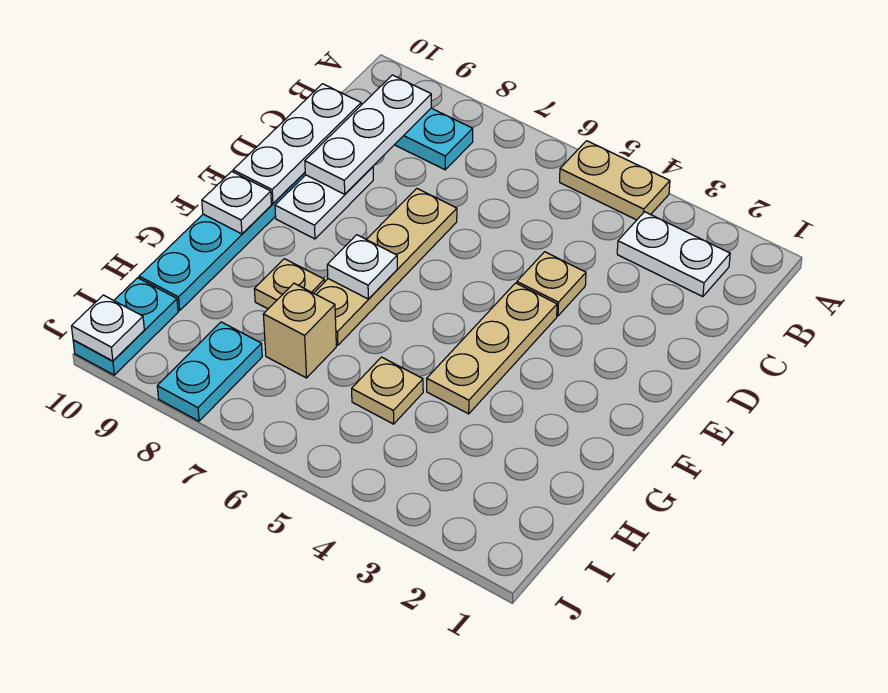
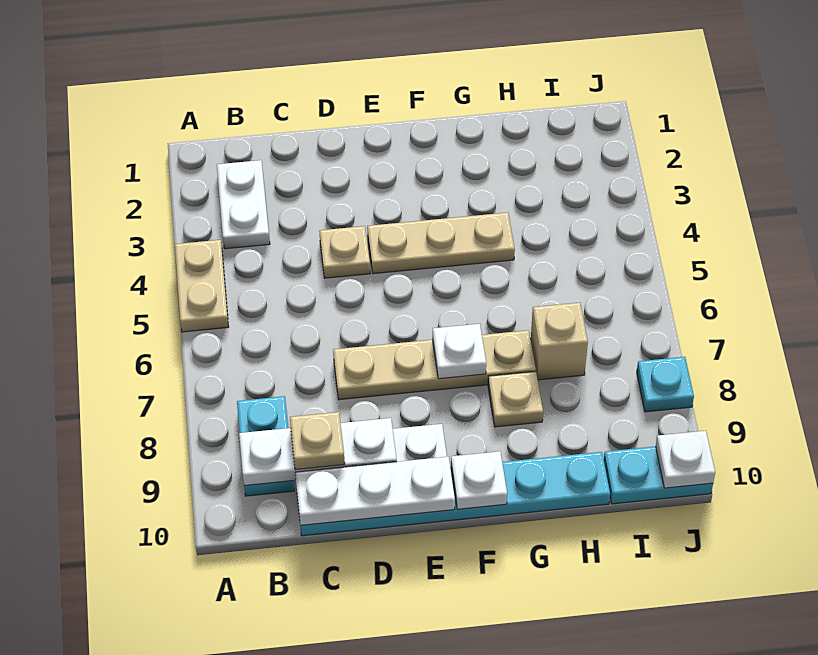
tan plate H5 level 1 -> tan plate C9 level 3
cyan plate I8:J8 level 1 -> cyan plate J8 level 1

